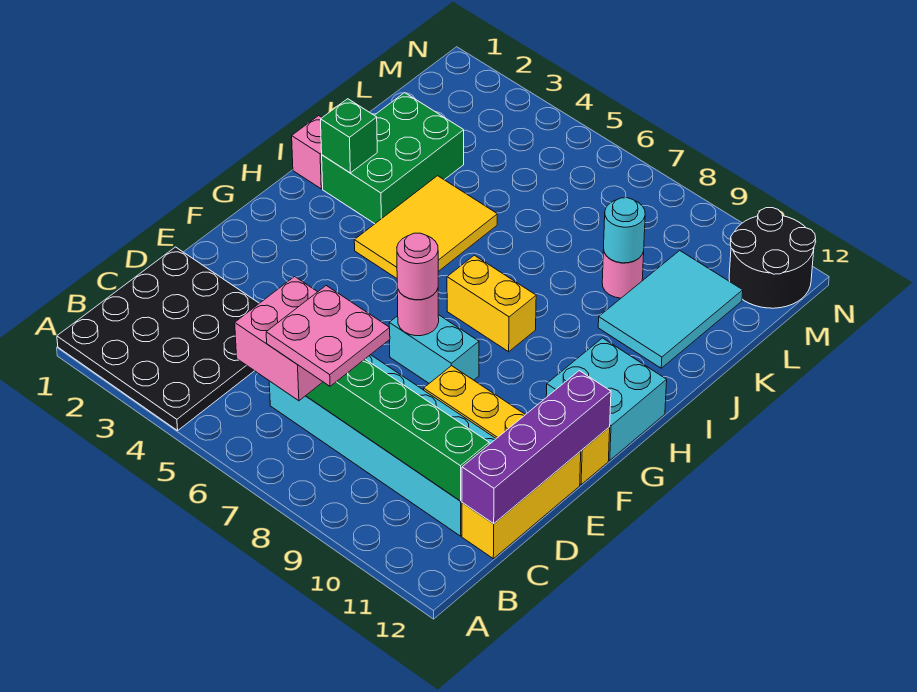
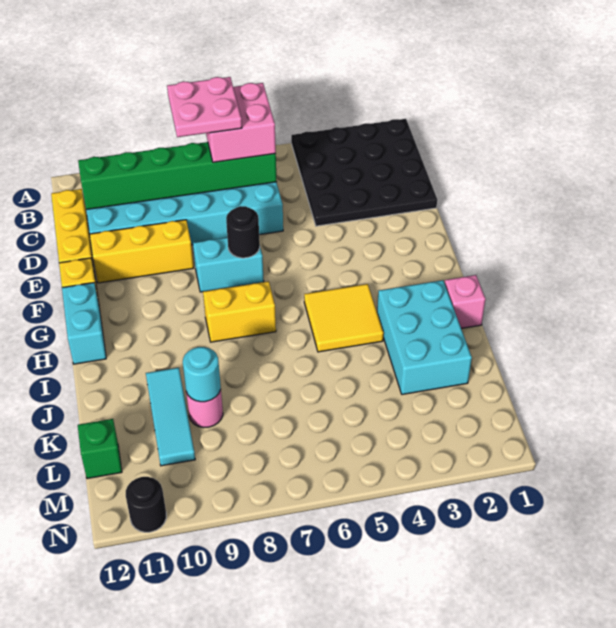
purple brick C12:F12 level 2 -> none
pink round brick F7 level 2 -> black round brick F7 level 2
pink round brick F7 level 3 -> none
cyan brick G11:H12 level 1 -> cyan brick G12:H12 level 1
yellow tile H4:J5 level 1 -> yellow tile H4:I5 level 1
green brick I2:K3 level 1 -> cyan brick I2:K3 level 1
green brick I2 level 2 -> green brick L12 level 1
cyan tile J10:L11 level 1 -> cyan tile J10:L10 level 1
black round brick M11:N12 level 1 -> black round brick N11 level 1

